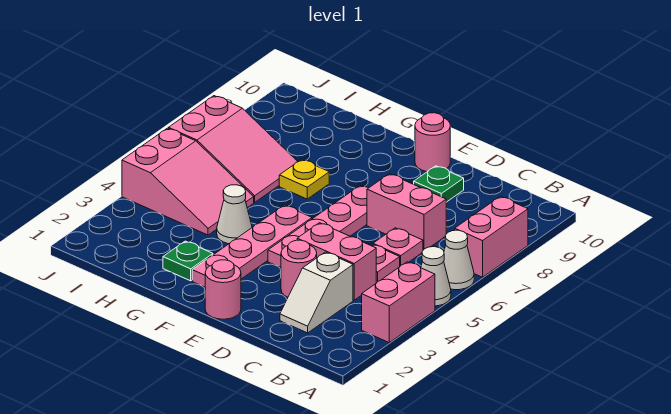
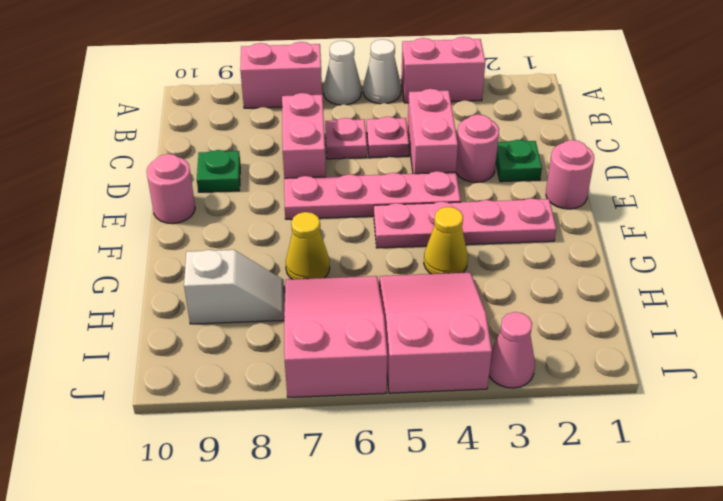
white slope C2:C3 level 1 top 3 -> white slope H8:H9 level 1 top 9
green plate G2 level 1 -> green plate D2 level 1
white cone G4 level 1 -> yellow cone G4 level 1
yellow plate G7 level 1 -> yellow cone G7 level 1
none -> pink cone J3 level 1

